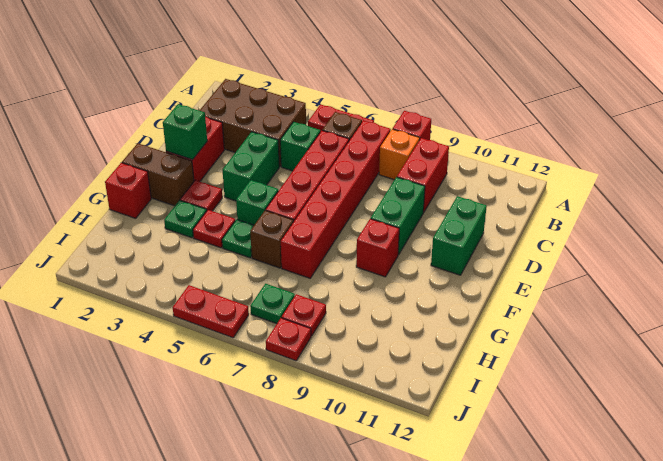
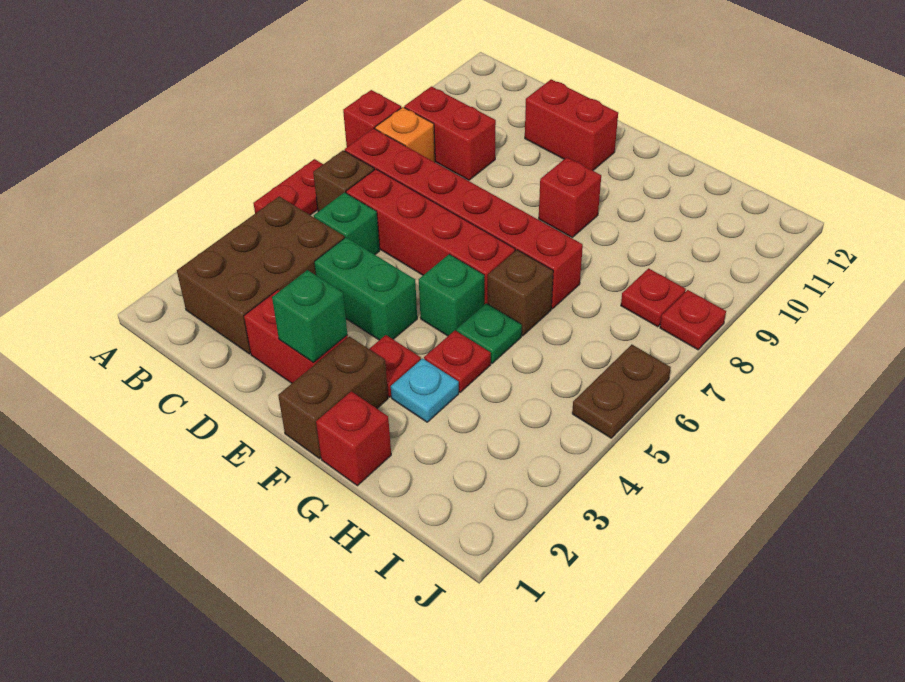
green brick D9:E9 level 1 -> none
green brick D11:E11 level 1 -> red brick D11:E11 level 1
green plate G3 level 1 -> cyan plate G3 level 1
green plate I7 level 1 -> none
red plate J5:J6 level 1 -> brown plate J5:J6 level 1

